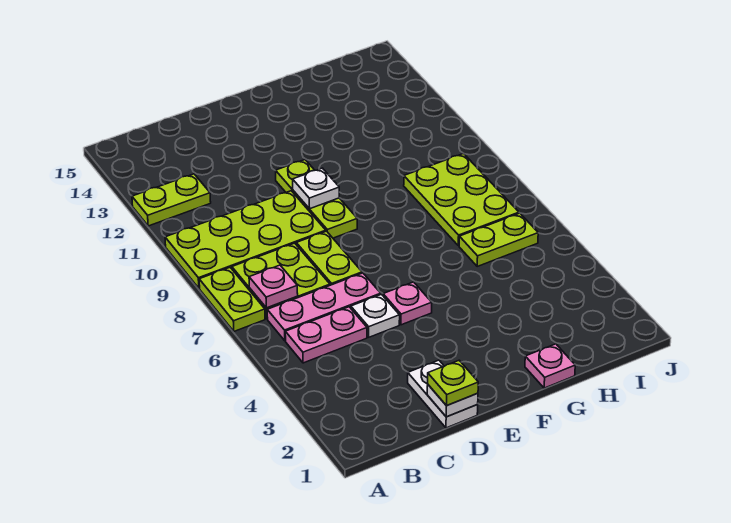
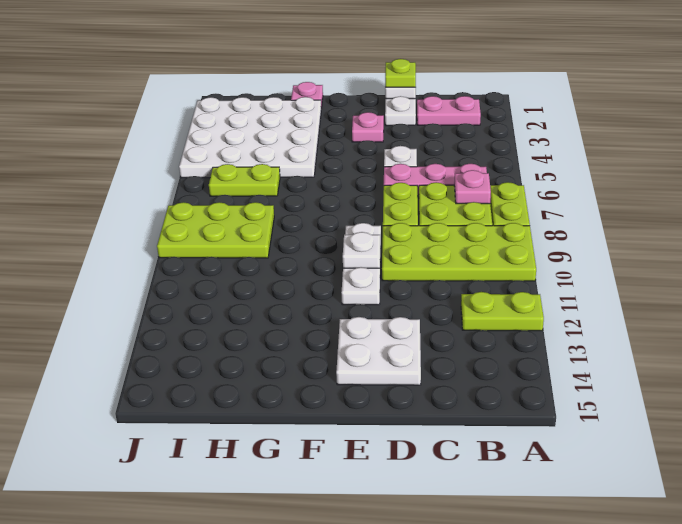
pink plate B5:C5 level 1 -> pink plate B2:C2 level 1
none -> white plate D13:E14 level 1
pink plate E5 level 1 -> pink plate E3 level 1
lime plate E9:E11 level 1 -> white plate E9:E11 level 1
none -> white plate G2:J5 level 1
lime plate H7:I9 level 1 -> lime plate H8:J9 level 1

